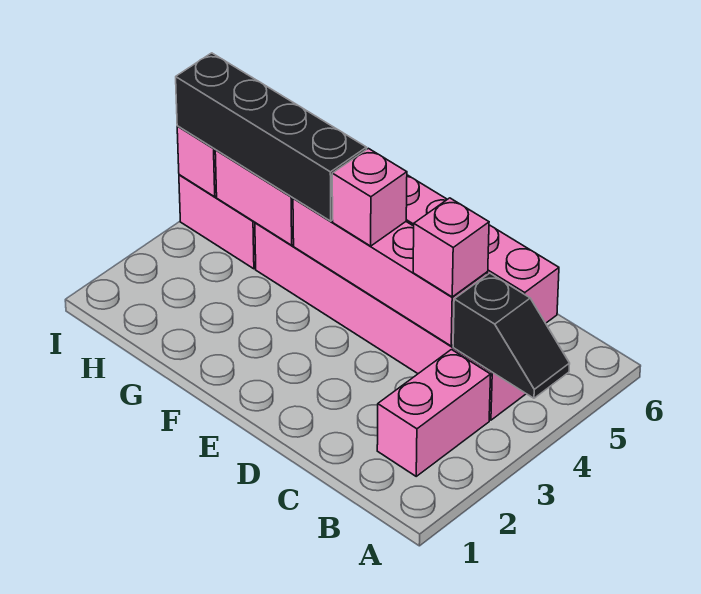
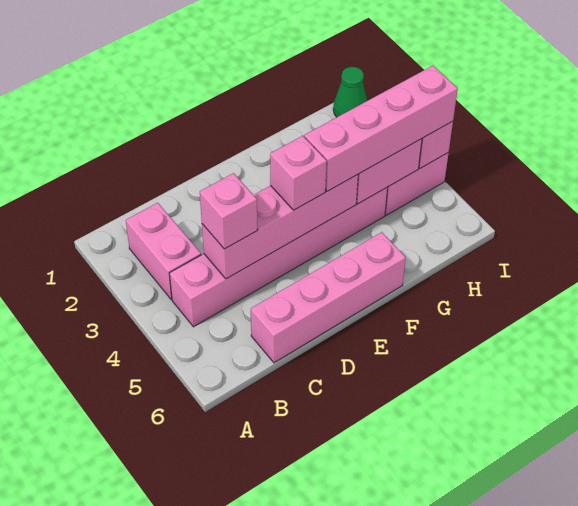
black slope A4:B4 level 2 top B -> none
black brick F4:I4 level 3 -> pink brick F4:I4 level 3
none -> green cone I1 level 1

